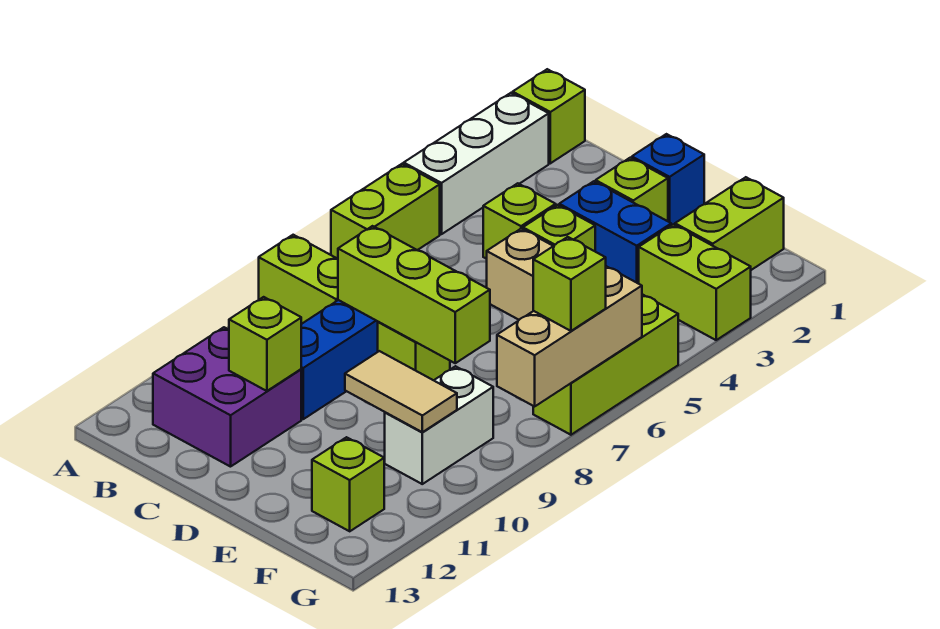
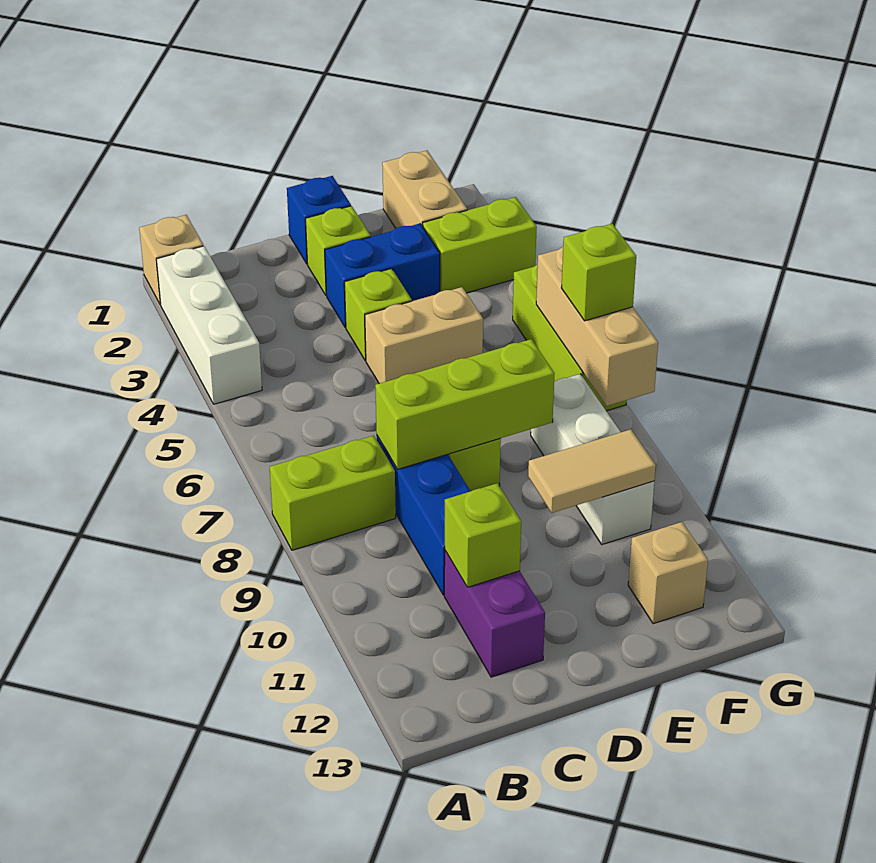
lime brick A1 level 1 -> tan brick A1 level 1
lime brick A5:A6 level 1 -> none
purple brick B11:C12 level 1 -> purple brick C11:C12 level 1
lime brick C4 level 1 -> none
lime brick F1:F2 level 1 -> tan brick F1:F2 level 1
white brick F9:F10 level 1 -> white brick F8:F10 level 1
lime brick F12 level 1 -> tan brick F12 level 1

